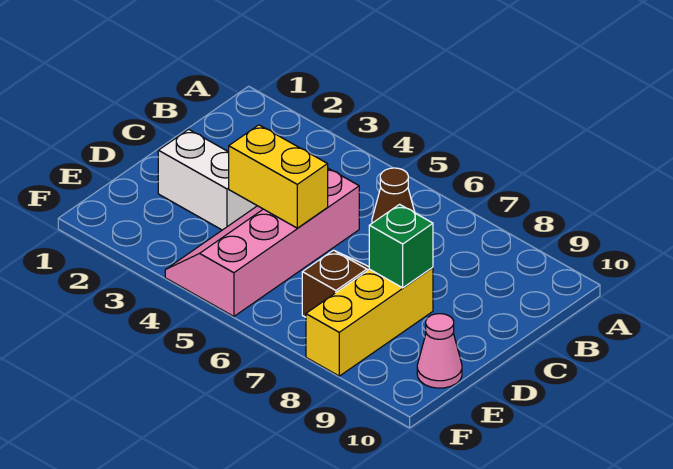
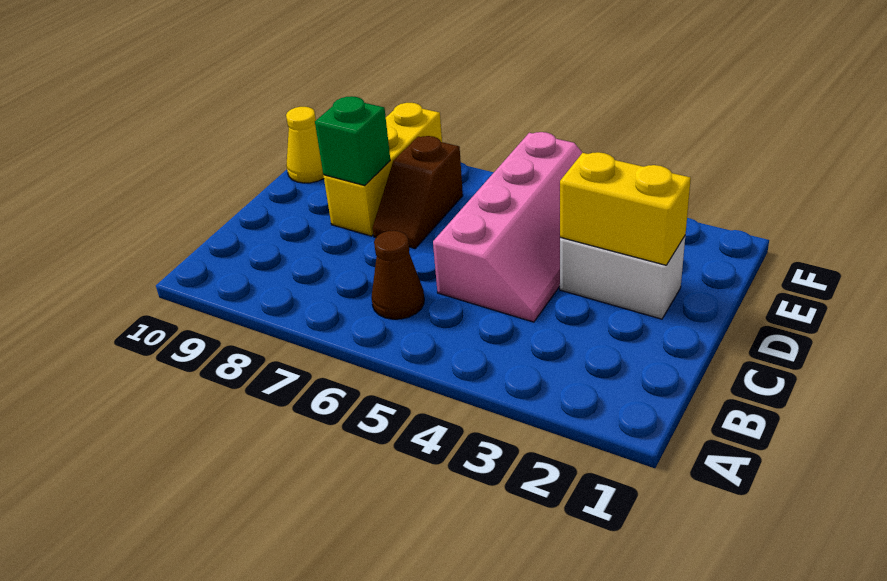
yellow brick D4:D5 level 2 -> yellow brick D2:D3 level 2
pink cone E10 level 1 -> yellow cone E10 level 1

